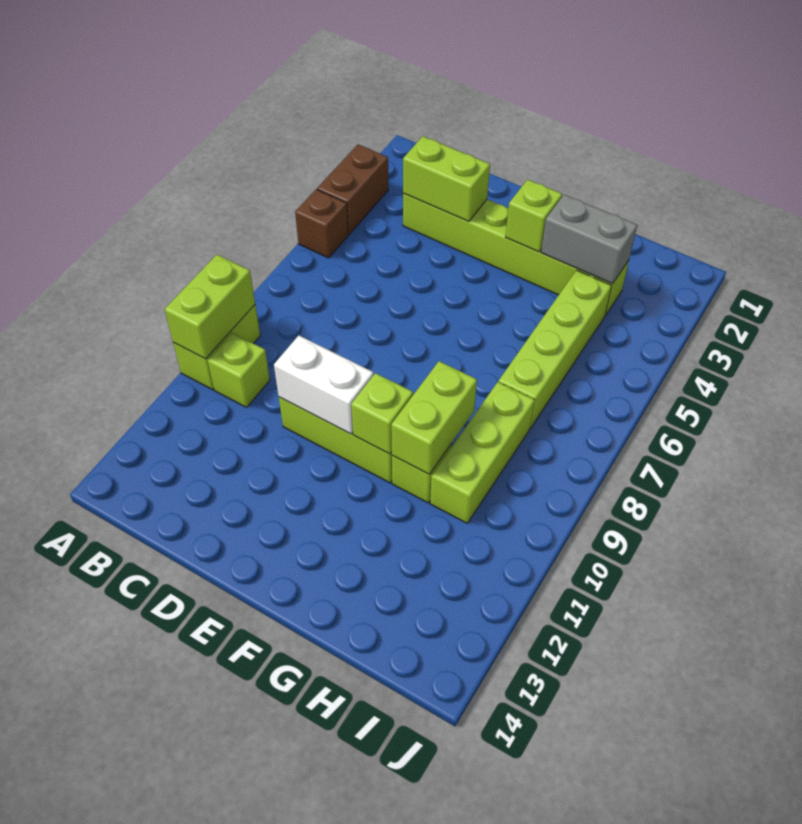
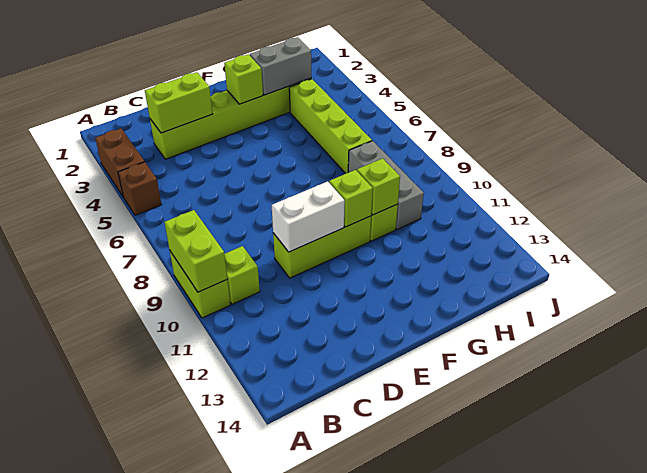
lime brick G9:G10 level 2 -> lime brick G10 level 2
lime brick H8:H10 level 1 -> grey brick H8:H10 level 1

